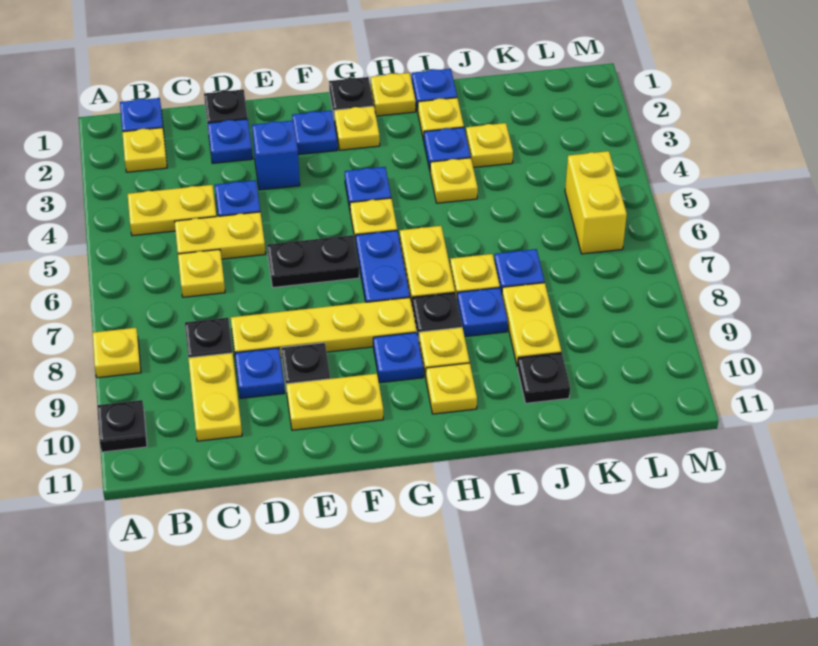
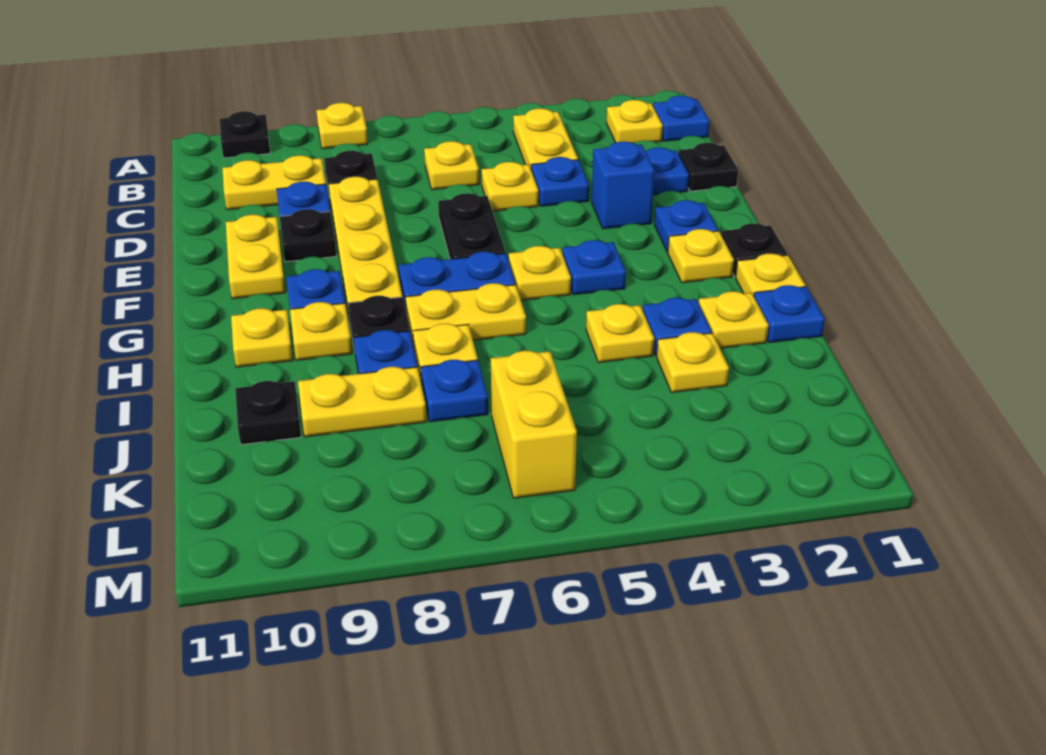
yellow plate C5:D5 level 1 -> yellow plate D5 level 1
yellow brick L5:L6 level 1 -> yellow brick K6:L6 level 1

